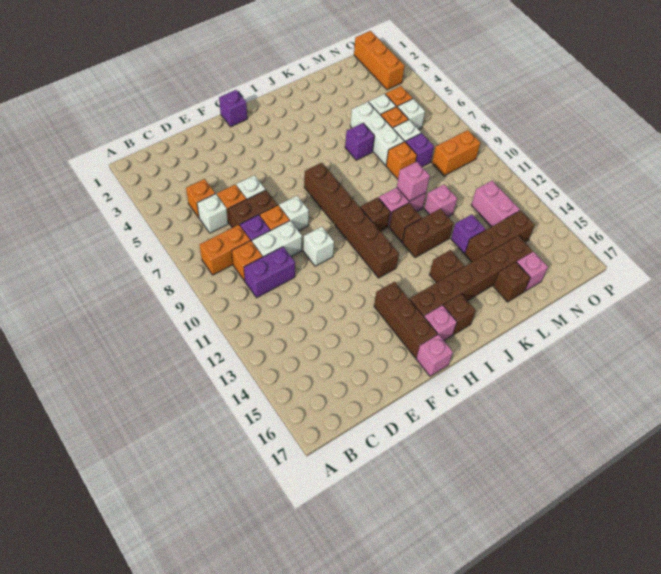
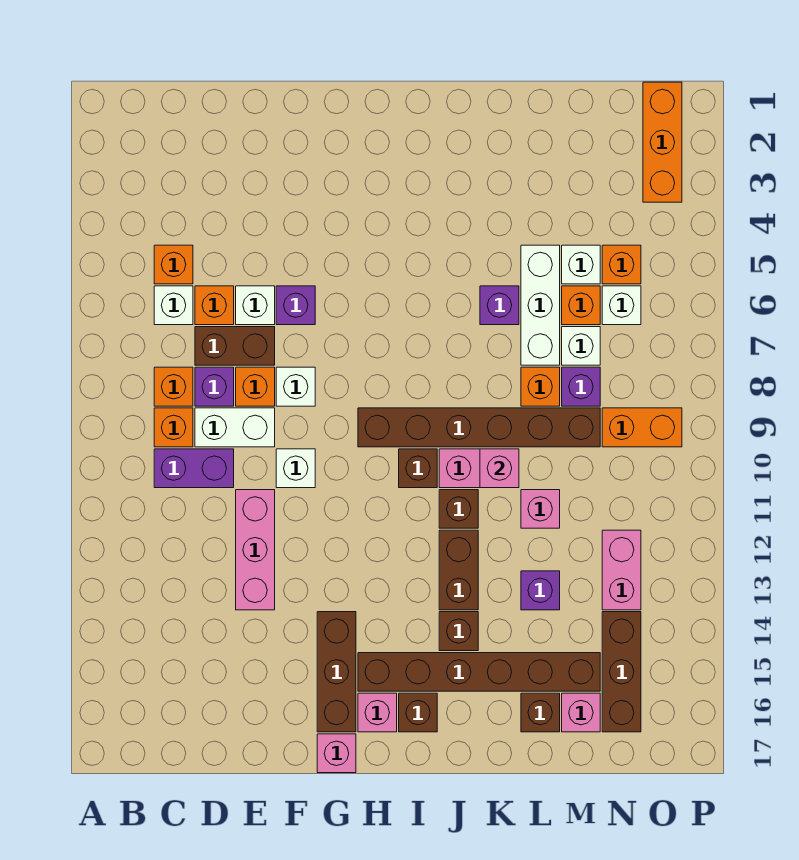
orange brick B8:C8 level 1 -> orange brick C8 level 1
none -> pink brick E11:E13 level 1
purple brick G1 level 1 -> purple brick F6 level 1
brown brick H7:H12 level 1 -> brown brick H9:M9 level 1
brown brick J12:K12 level 1 -> brown brick J12:J13 level 1
brown brick L14:N14 level 1 -> brown brick N14:N16 level 1

